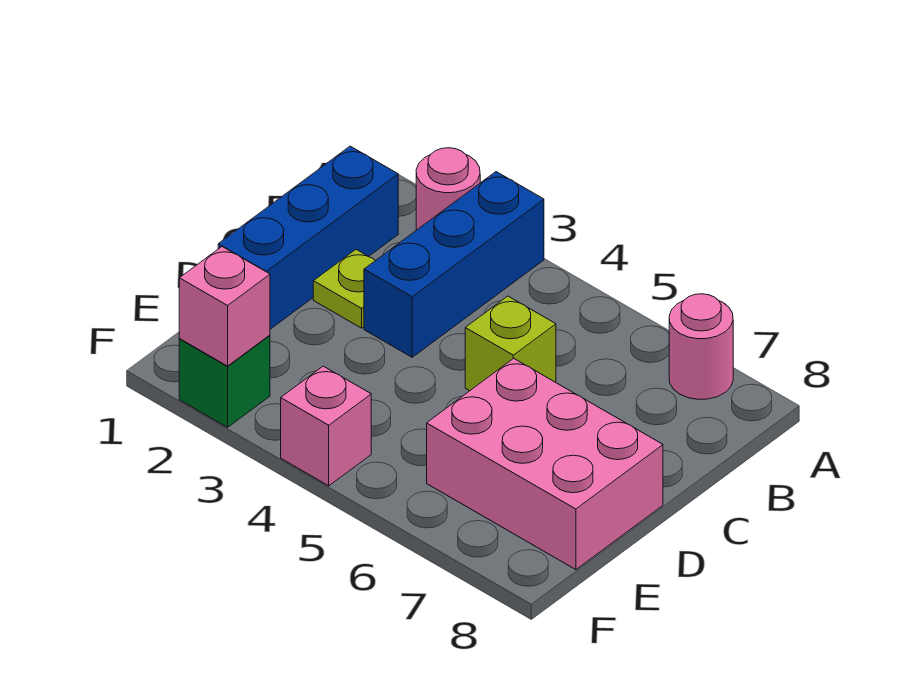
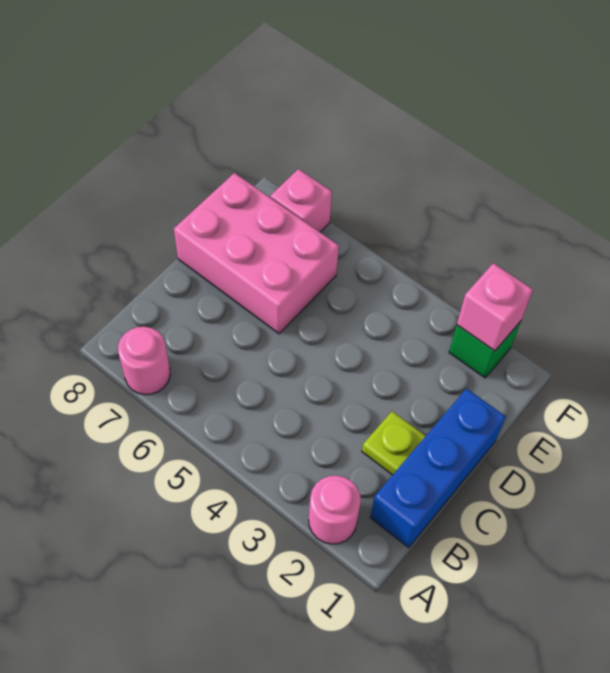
blue brick A3:C3 level 1 -> none
lime brick C5 level 1 -> none
pink brick F4 level 1 -> pink brick F7 level 1

